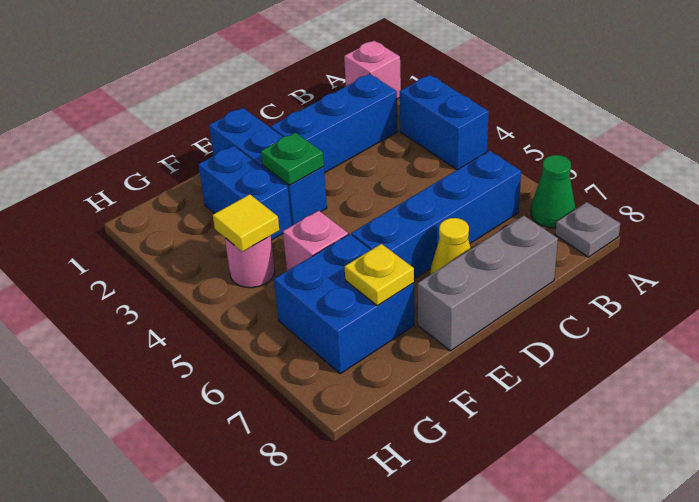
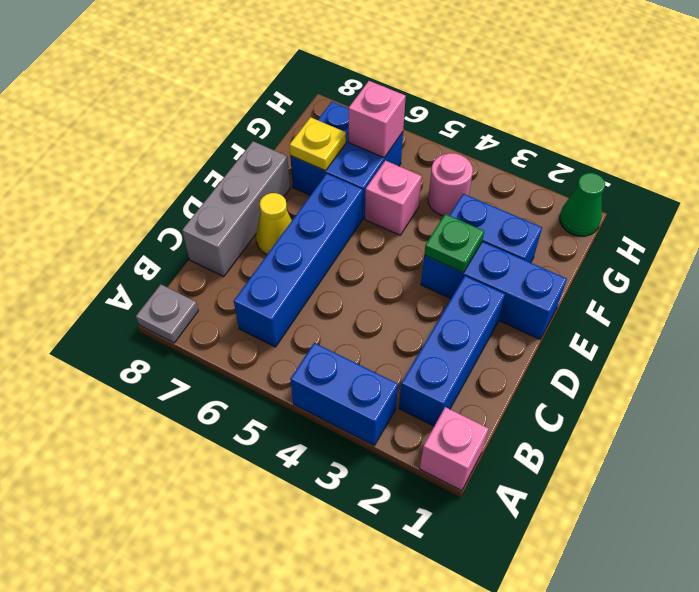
green cone A7 level 1 -> green cone H1 level 1
yellow tile G4 level 2 -> none
none -> pink brick G6 level 2

